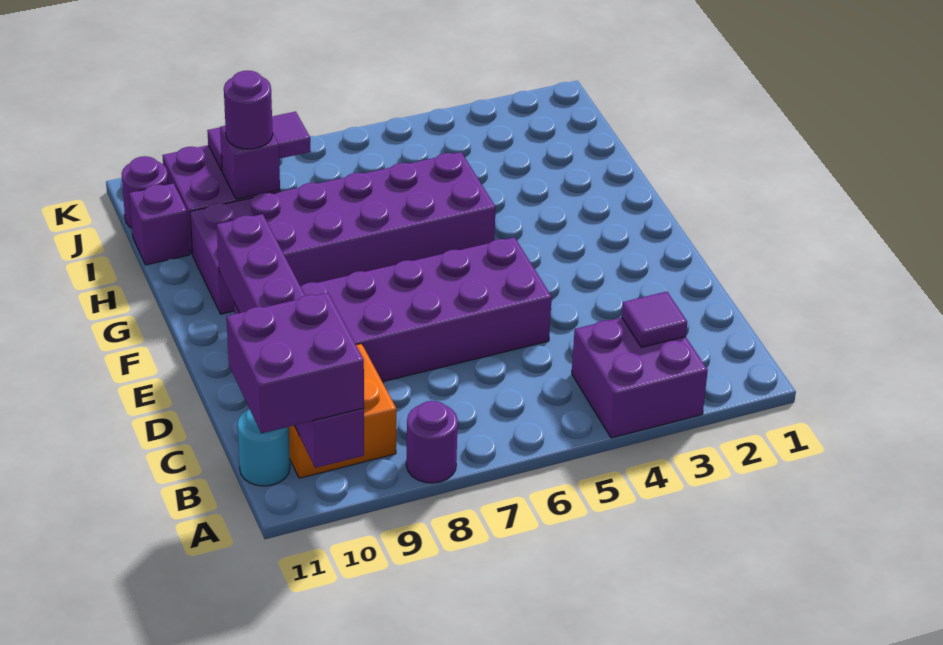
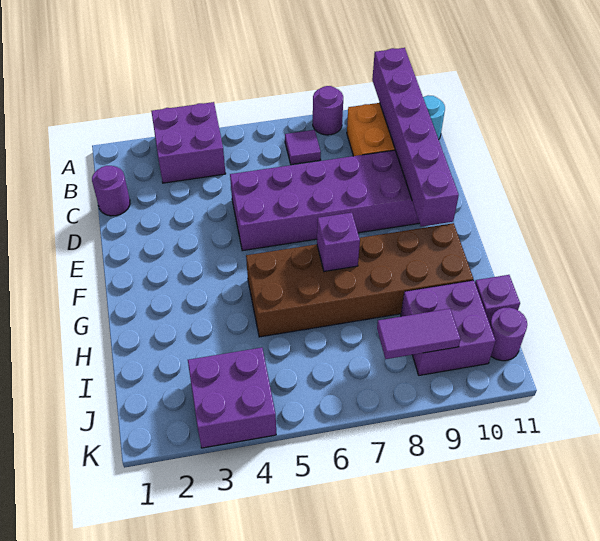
purple brick A10:B11 level 3 -> purple brick J3:K4 level 1
purple tile B3 level 2 -> purple tile B7 level 1
purple brick G5:H10 level 1 -> brown brick G5:H10 level 1
purple brick I9 level 2 -> purple brick G7 level 2
purple round brick I9 level 3 -> purple round brick C1 level 1

